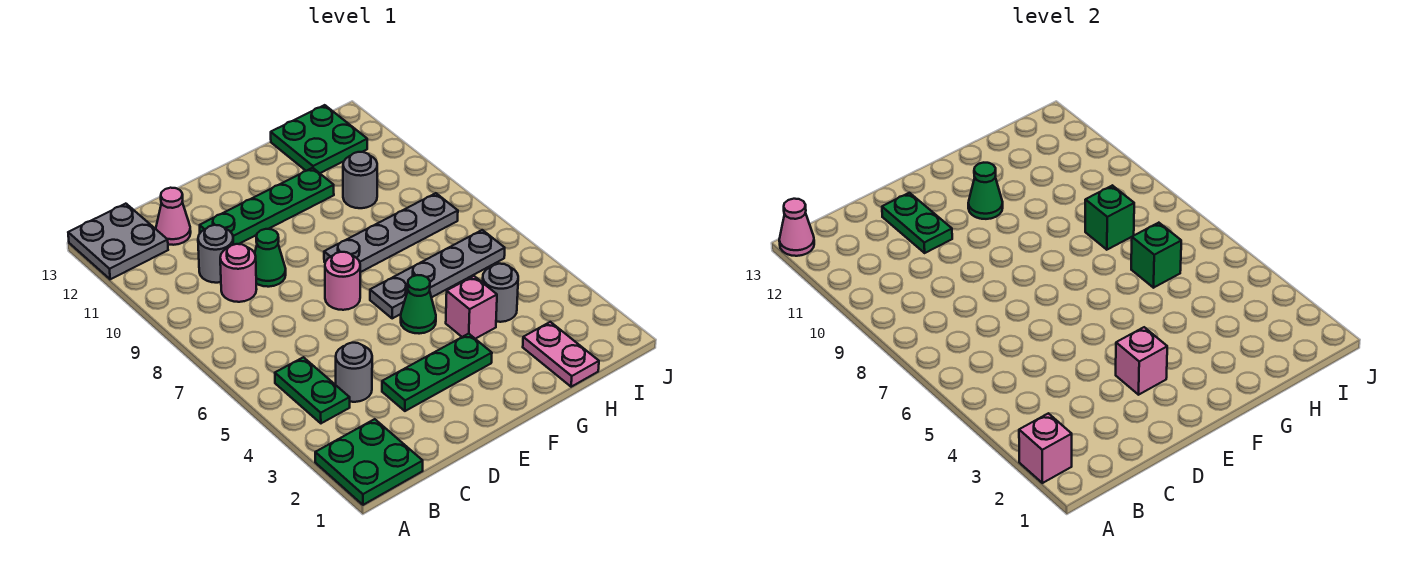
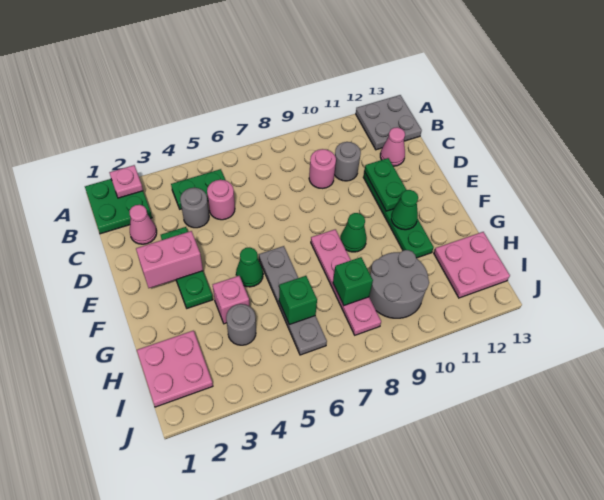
pink brick A2 level 2 -> pink plate A2 level 2
pink cone A13 level 2 -> pink cone C2 level 1
green cone D9 level 1 -> green cone F9 level 1
green plate D11:D12 level 2 -> green plate D11:E11 level 2
pink brick E3 level 2 -> pink brick E2:E3 level 2
pink round brick E7 level 1 -> pink round brick C5 level 1
grey plate F8:I8 level 1 -> pink plate F8:I8 level 1
pink plate H1:H2 level 1 -> pink plate H1:I2 level 1
grey round brick H10 level 1 -> grey round brick H9:I10 level 1
green plate H12:I13 level 1 -> pink plate H12:I13 level 1

